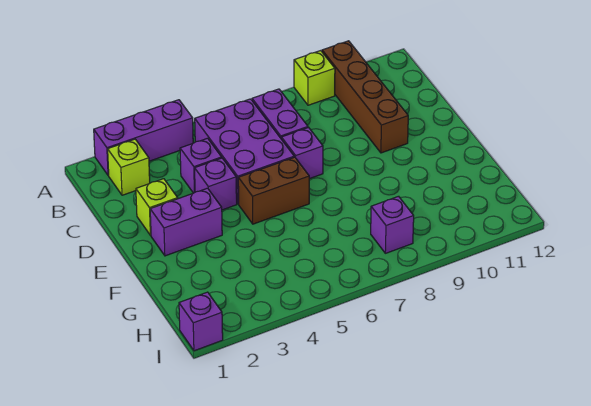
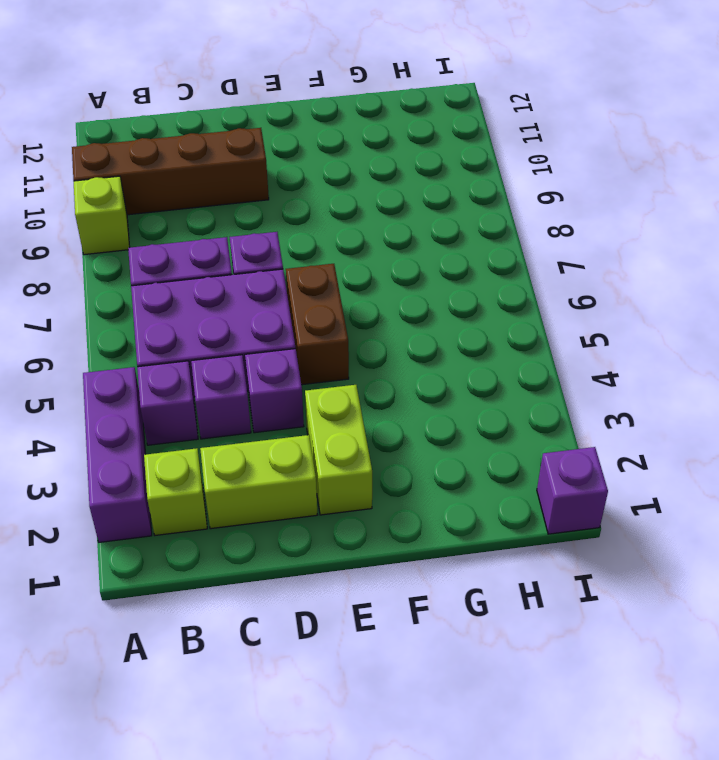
lime brick D2 level 1 -> lime brick C2:D2 level 1
purple brick E2:E3 level 1 -> lime brick E2:E3 level 1
purple brick H8 level 1 -> purple brick B4 level 1

